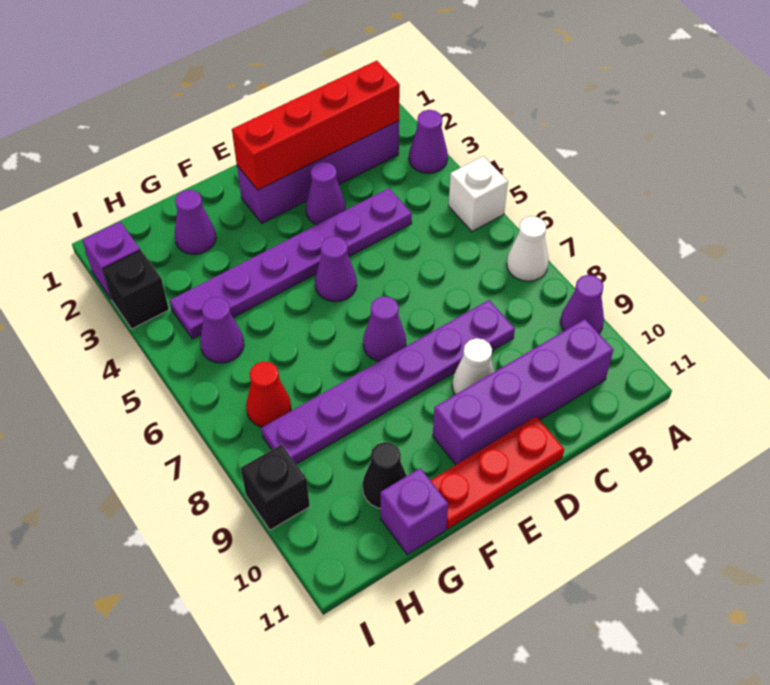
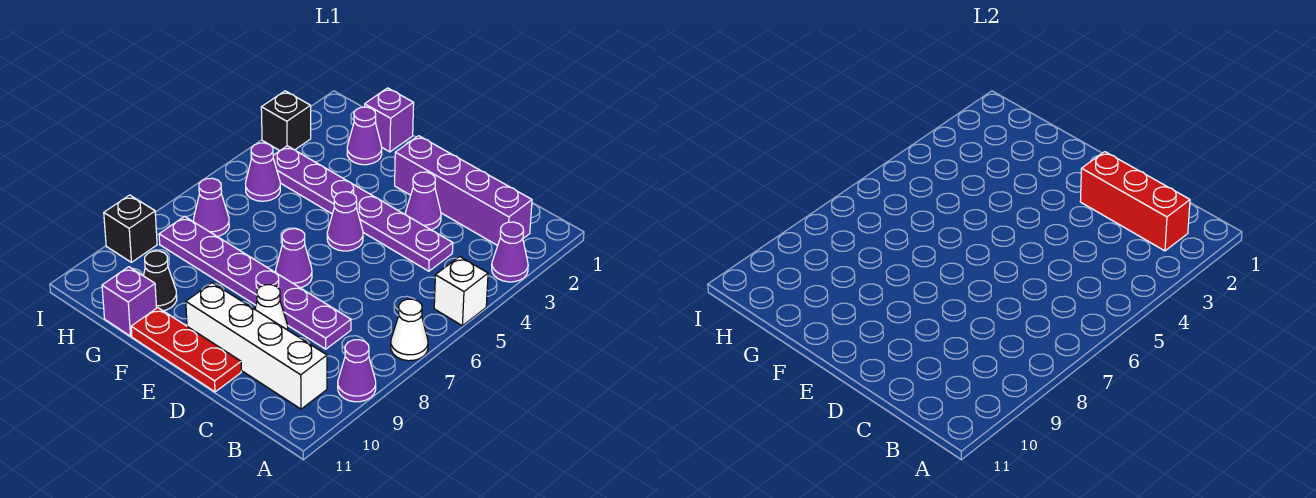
red brick B2:E2 level 2 -> red brick B2:D2 level 2
purple brick B10:E10 level 1 -> white brick B10:E10 level 1
red cone H7 level 1 -> purple cone H7 level 1
purple brick I2 level 1 -> purple brick G1 level 1

